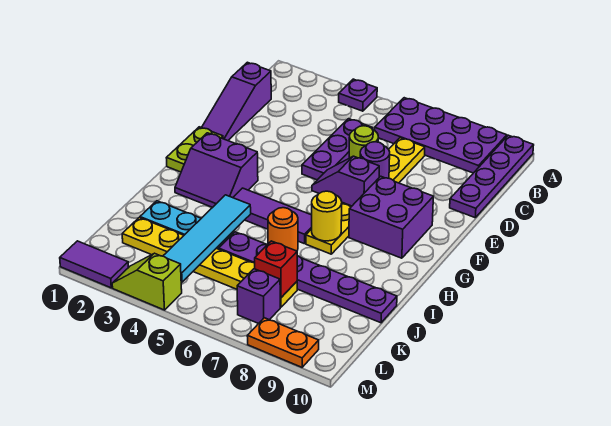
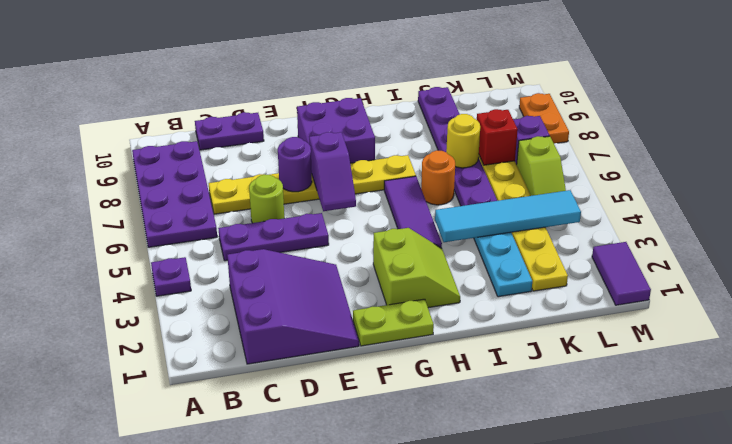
purple plate A10:D10 level 1 -> purple plate C10:D10 level 1
purple slope C1:E1 level 1 top C -> purple slope C1:E3 level 1 top C
purple slope G2:H3 level 1 top G -> lime slope G2:H3 level 1 top G
yellow round brick H7 level 2 -> yellow round brick J7 level 2
lime slope M3:M4 level 1 top 4 -> lime slope L5:L6 level 1 top 6

